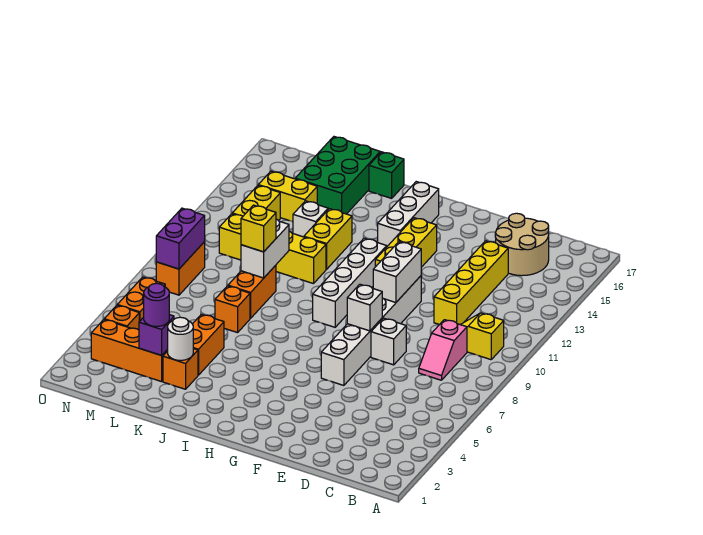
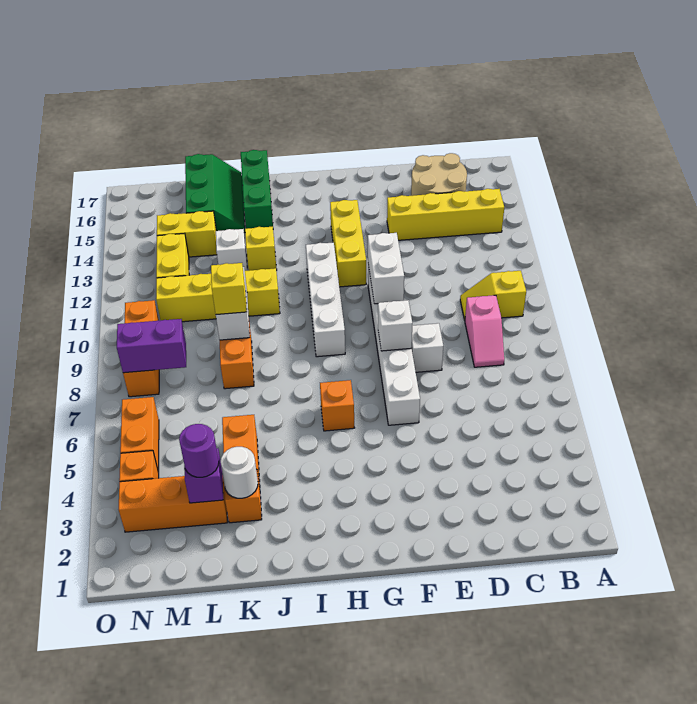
yellow brick D11:D14 level 1 -> yellow brick B14:E14 level 1
white brick H14:H16 level 1 -> none
yellow brick J12:J13 level 1 -> yellow brick J13 level 1
green brick J17 level 1 -> green brick J15:J17 level 1
orange brick K7 level 1 -> orange brick H6 level 1
green brick K15:L17 level 1 -> green slope K15:L17 level 1 top L
orange brick N8:N9 level 1 -> orange brick N8:N10 level 1
purple brick N8:N9 level 2 -> purple brick M8:N8 level 2

